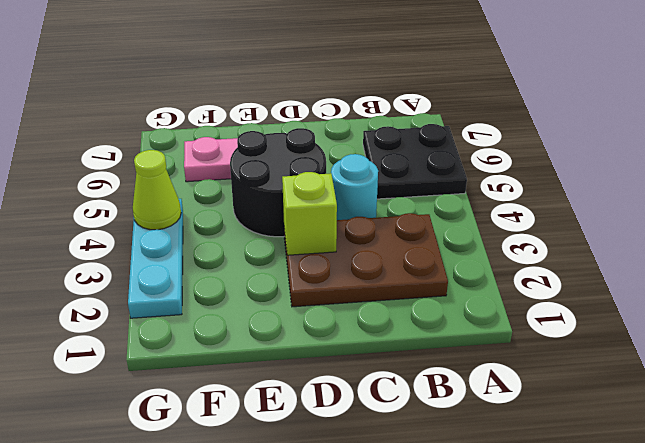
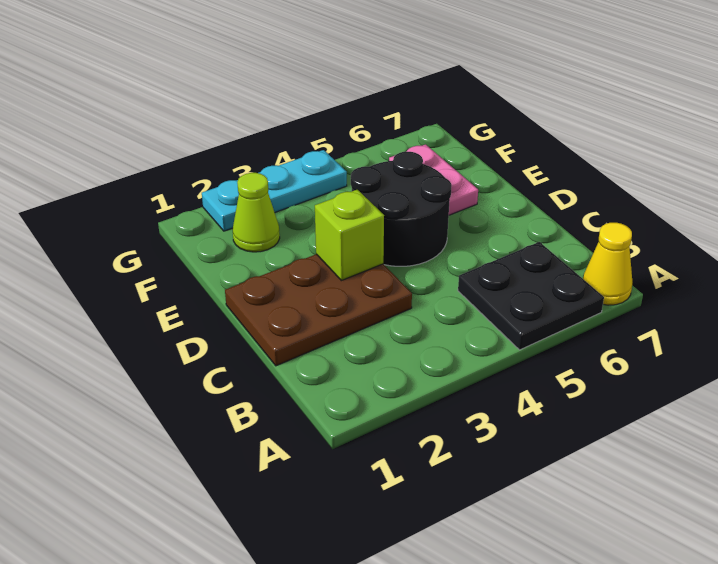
none -> yellow cone A7 level 1
brown plate B2:D3 level 1 -> brown plate C1:D3 level 1
cyan round brick C4 level 1 -> none
lime cone G4 level 2 -> lime cone F2 level 1

